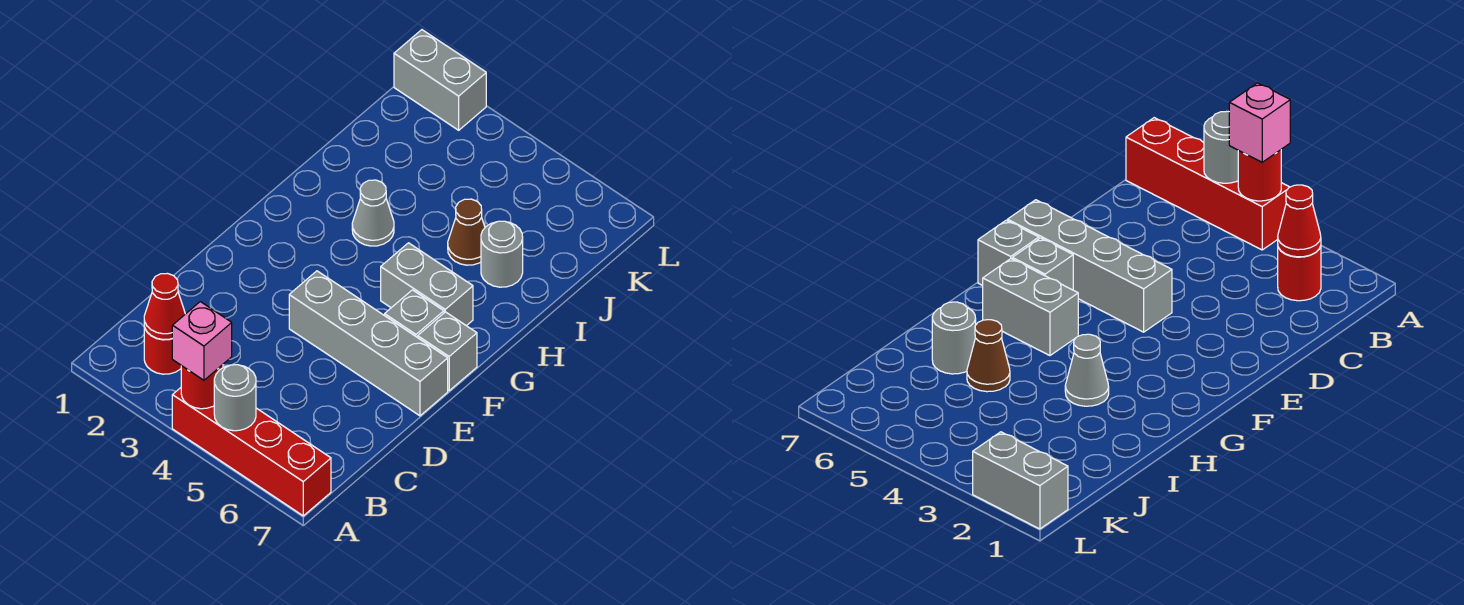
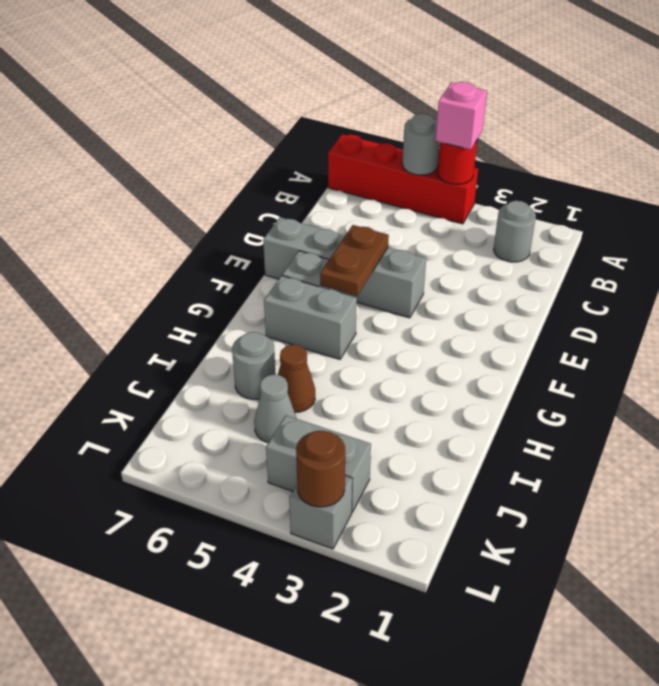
red round brick B2 level 1 -> grey round brick B2 level 1
red cone B2 level 2 -> none
none -> brown plate E5:F5 level 2
grey brick F7 level 1 -> grey brick L3 level 1
grey cone H3 level 1 -> grey cone J5 level 1
grey brick L1:L2 level 1 -> grey brick K3:K4 level 1
none -> brown round brick L3 level 2

